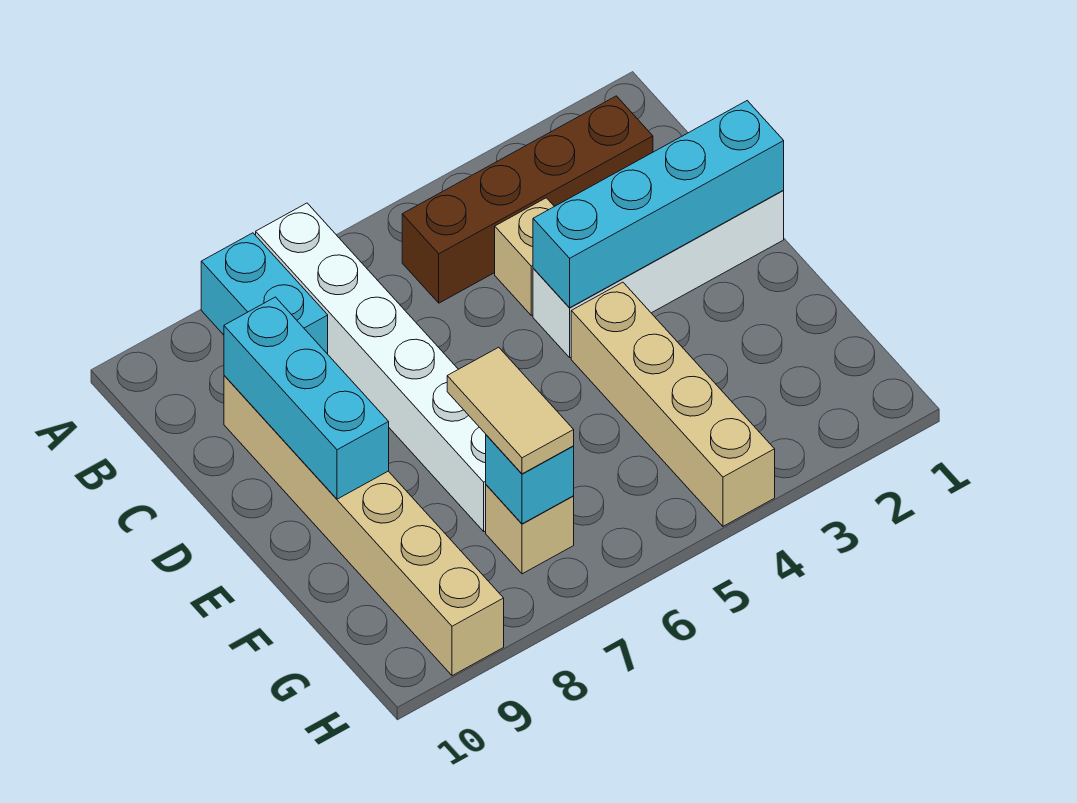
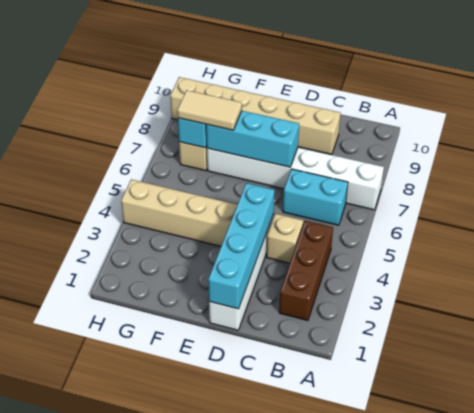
cyan brick A8:B8 level 1 -> cyan brick B6:C6 level 1
brown brick B2:B5 level 1 -> brown brick B2:B4 level 1
cyan brick C9:E9 level 2 -> cyan brick D7:F7 level 2

